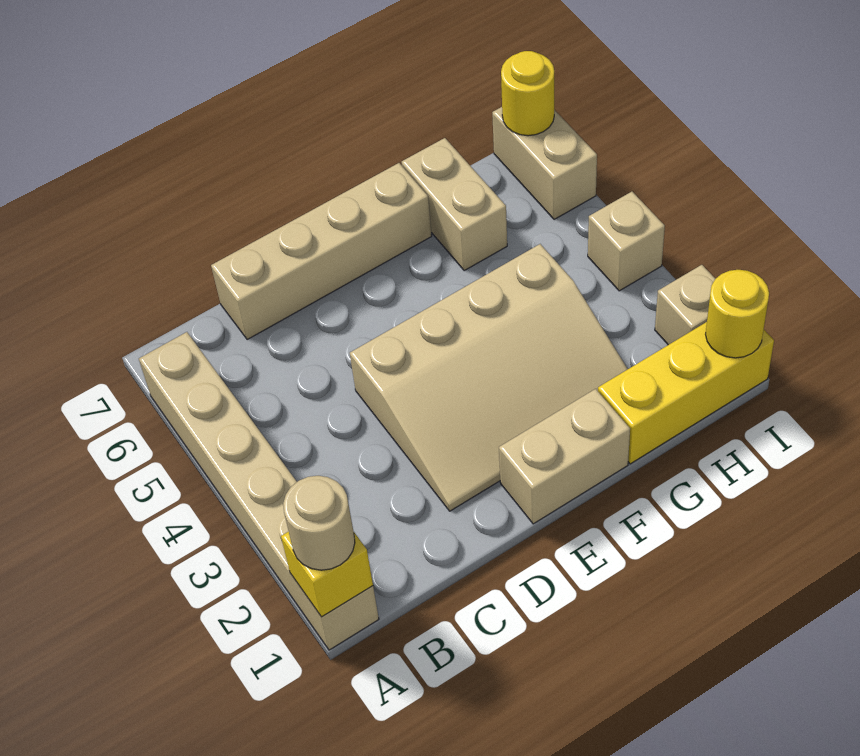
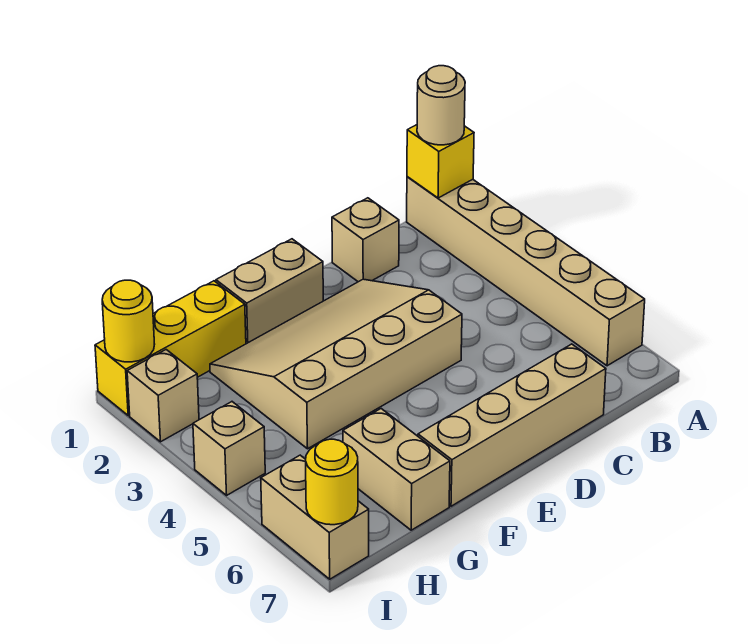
none -> tan brick C1 level 1

